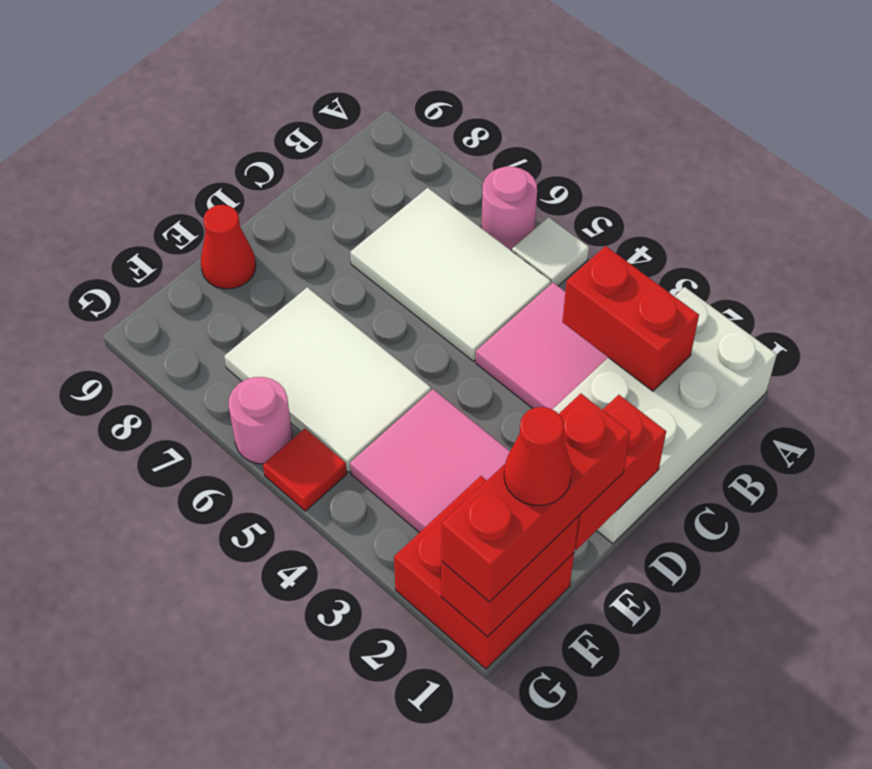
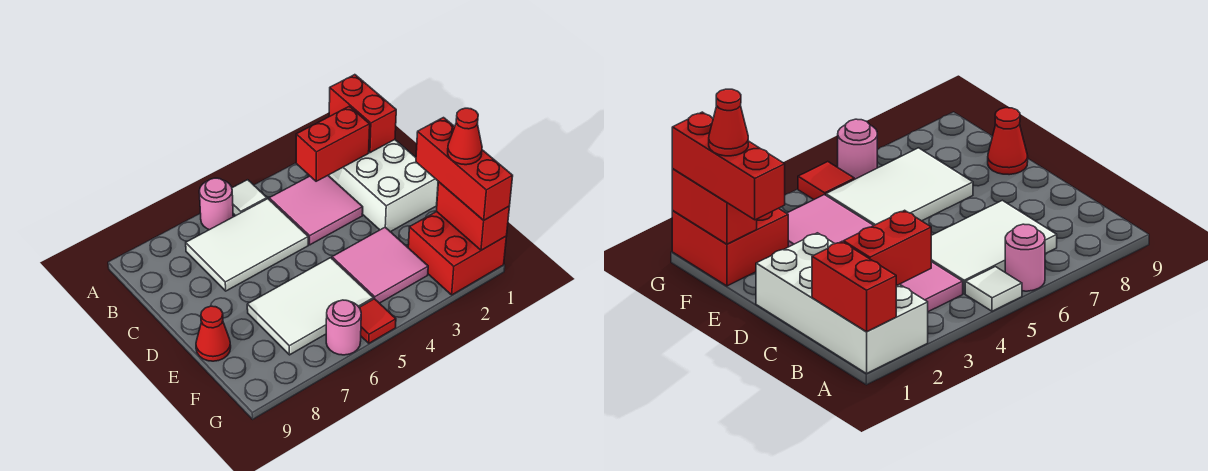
red brick D1:E1 level 2 -> red brick A1:B1 level 2

